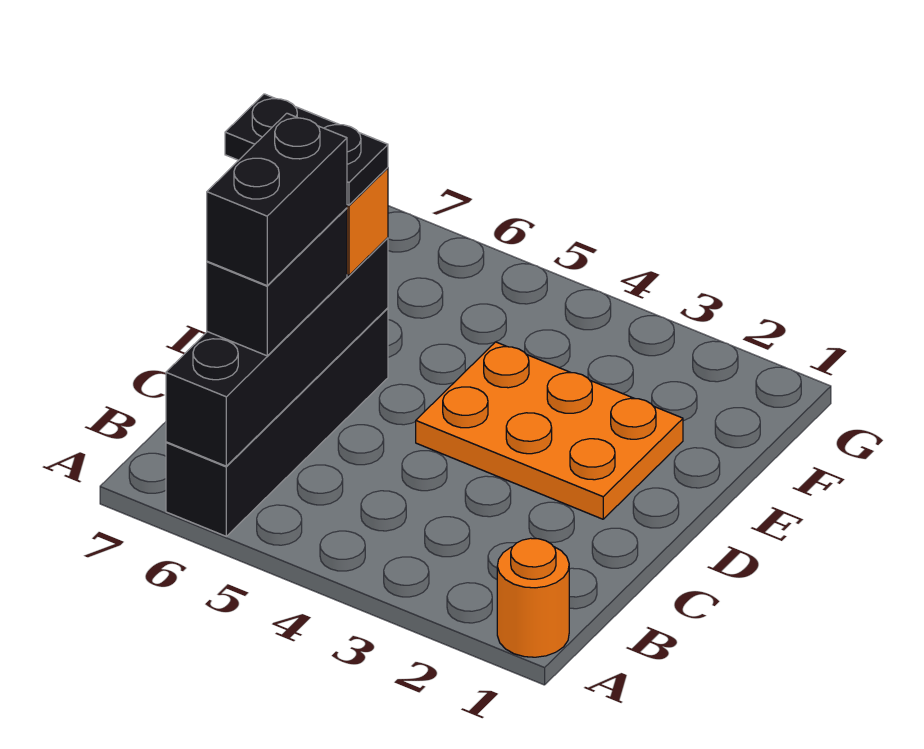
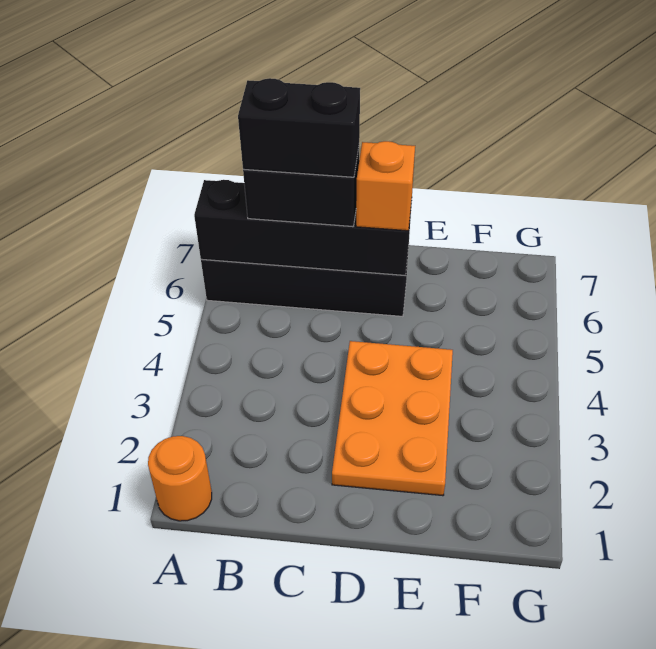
black plate D6:D7 level 4 -> none

